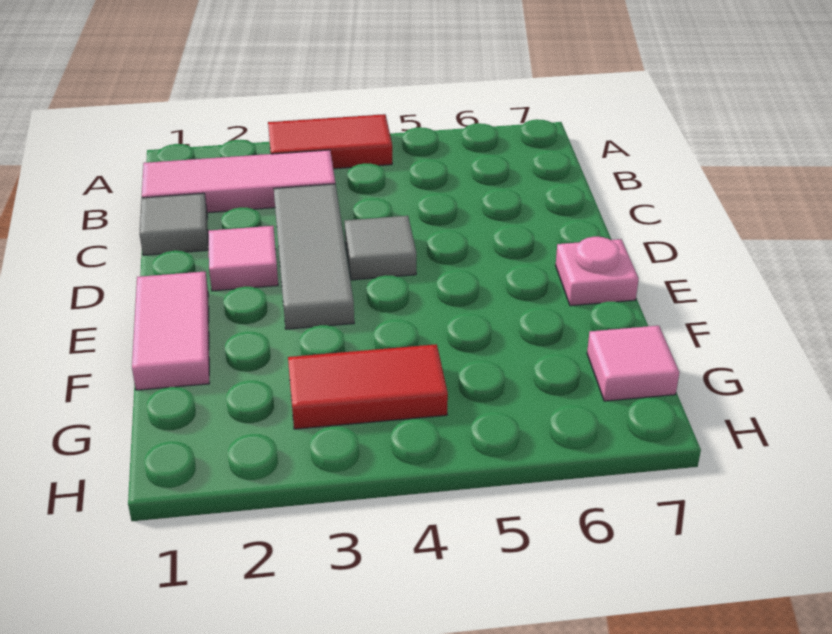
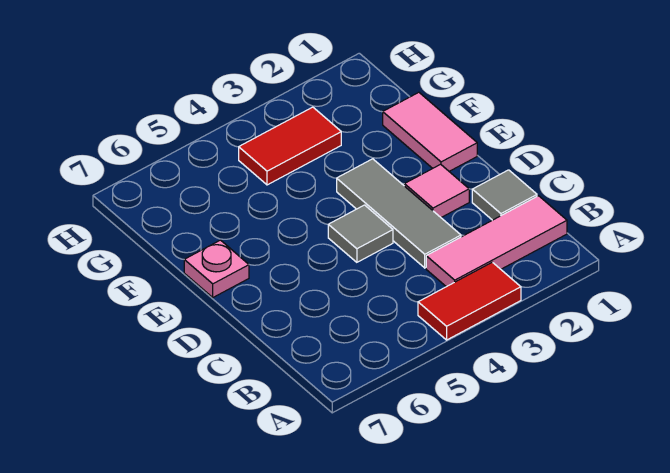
pink tile G7 level 1 -> none

